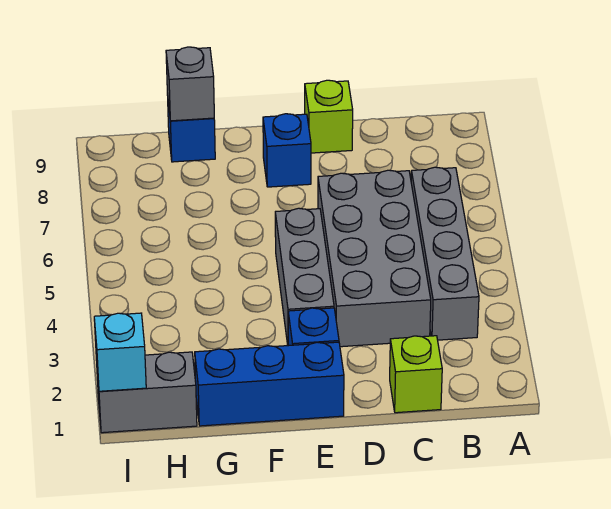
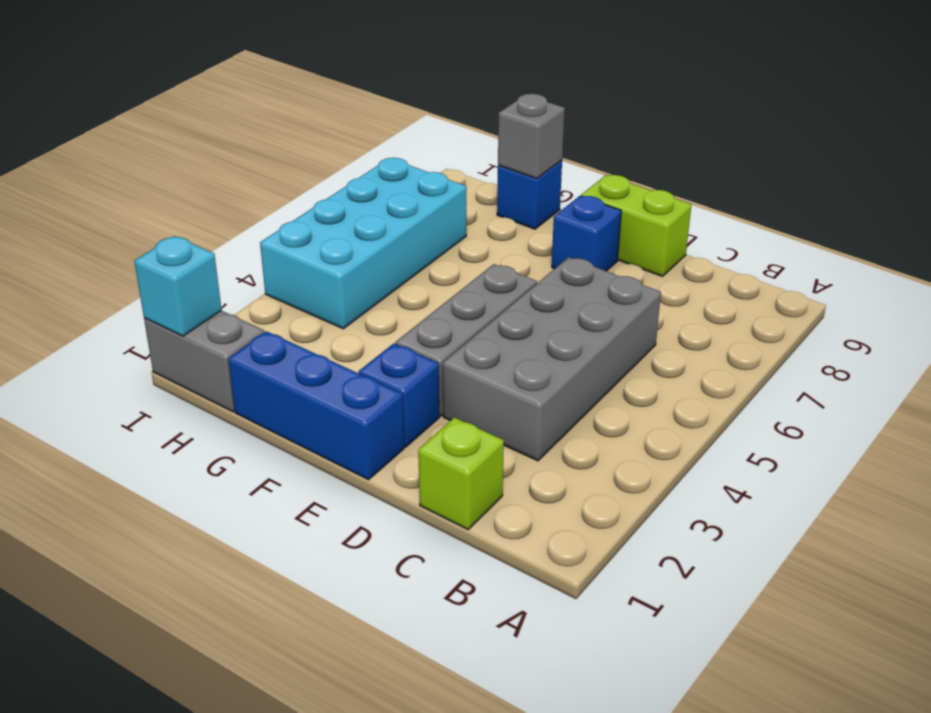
grey brick B3:B6 level 1 -> none
lime brick D9 level 1 -> lime brick D9:E9 level 1
none -> cyan brick H4:I7 level 1

